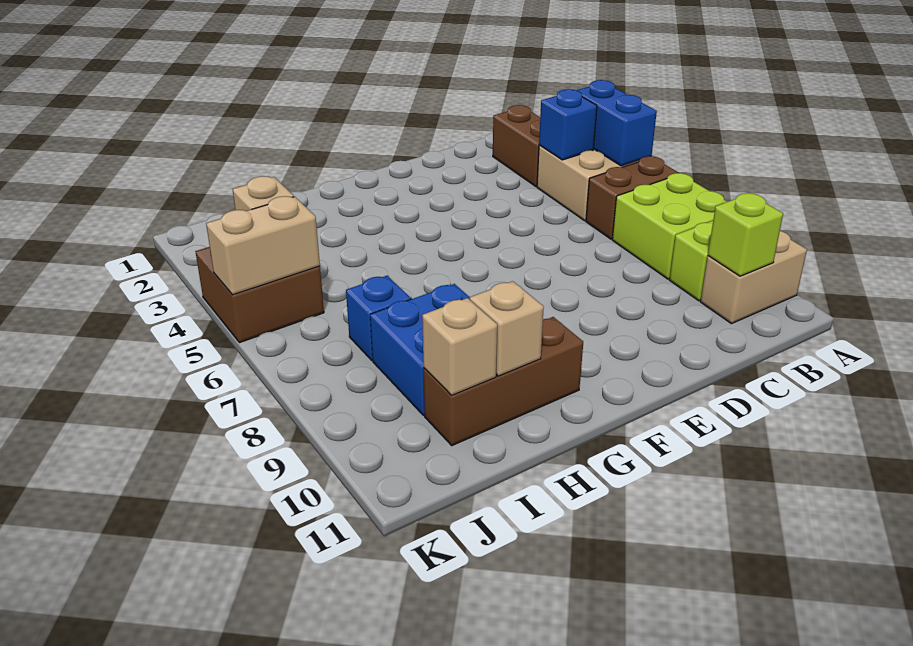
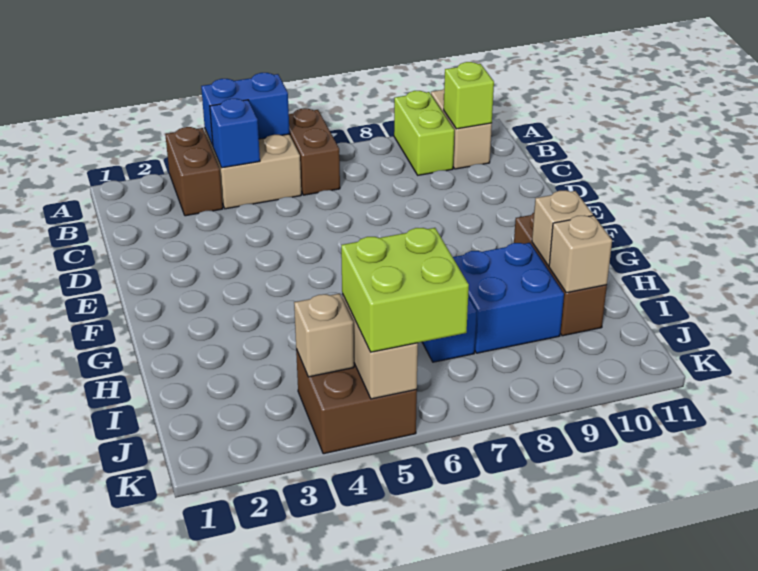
lime brick A7:B8 level 1 -> lime brick J5:K6 level 3
brown brick B2:B3 level 1 -> brown brick A3:B3 level 1

